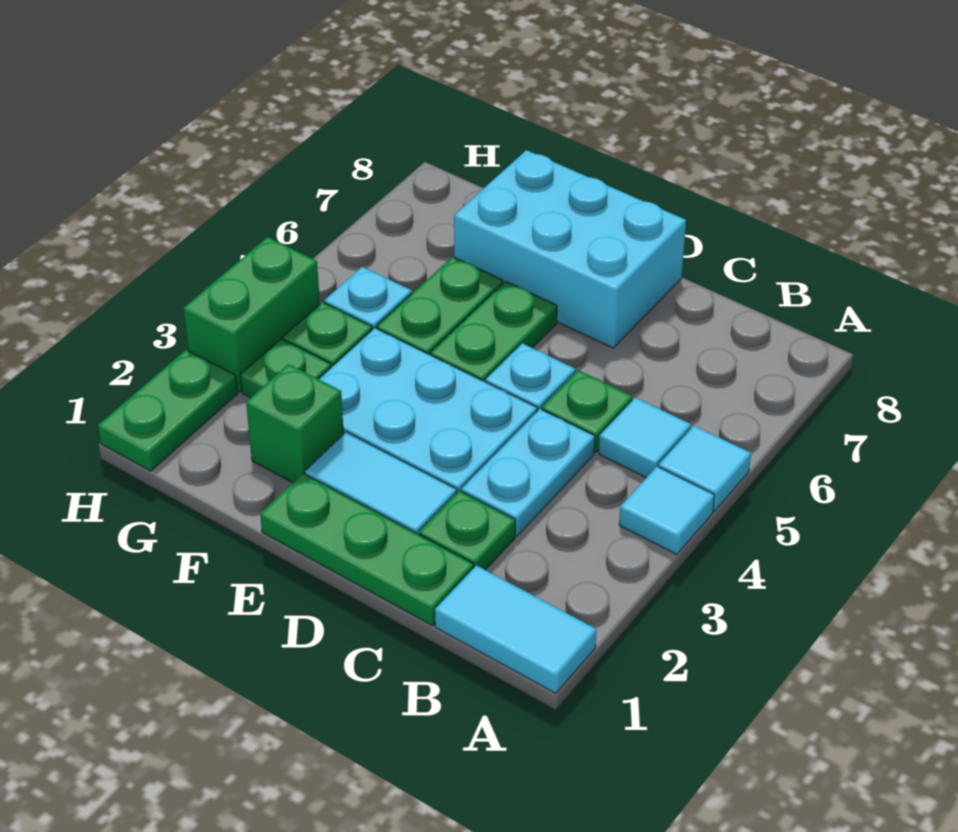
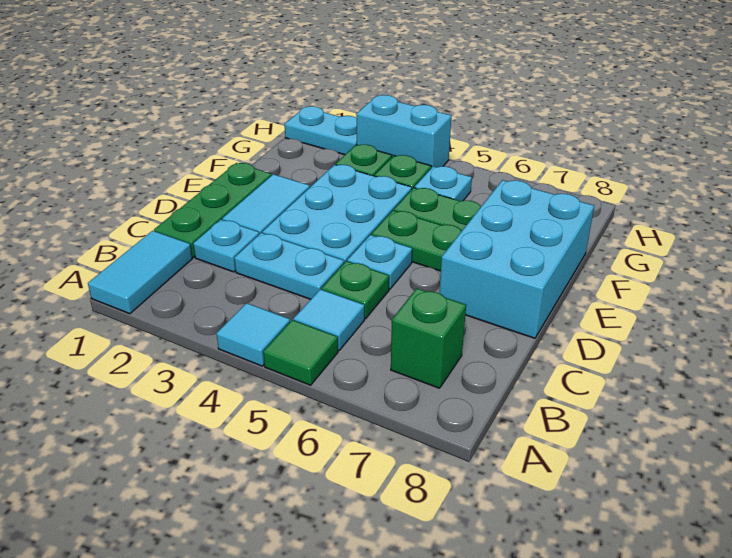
cyan tile A5 level 1 -> green tile A5 level 1
green plate C2 level 1 -> cyan plate C2 level 1
green brick F2 level 1 -> green brick B7 level 1
green plate H1:H2 level 1 -> cyan plate H1:H2 level 1
green brick H3:H4 level 1 -> cyan brick H3:H4 level 1

